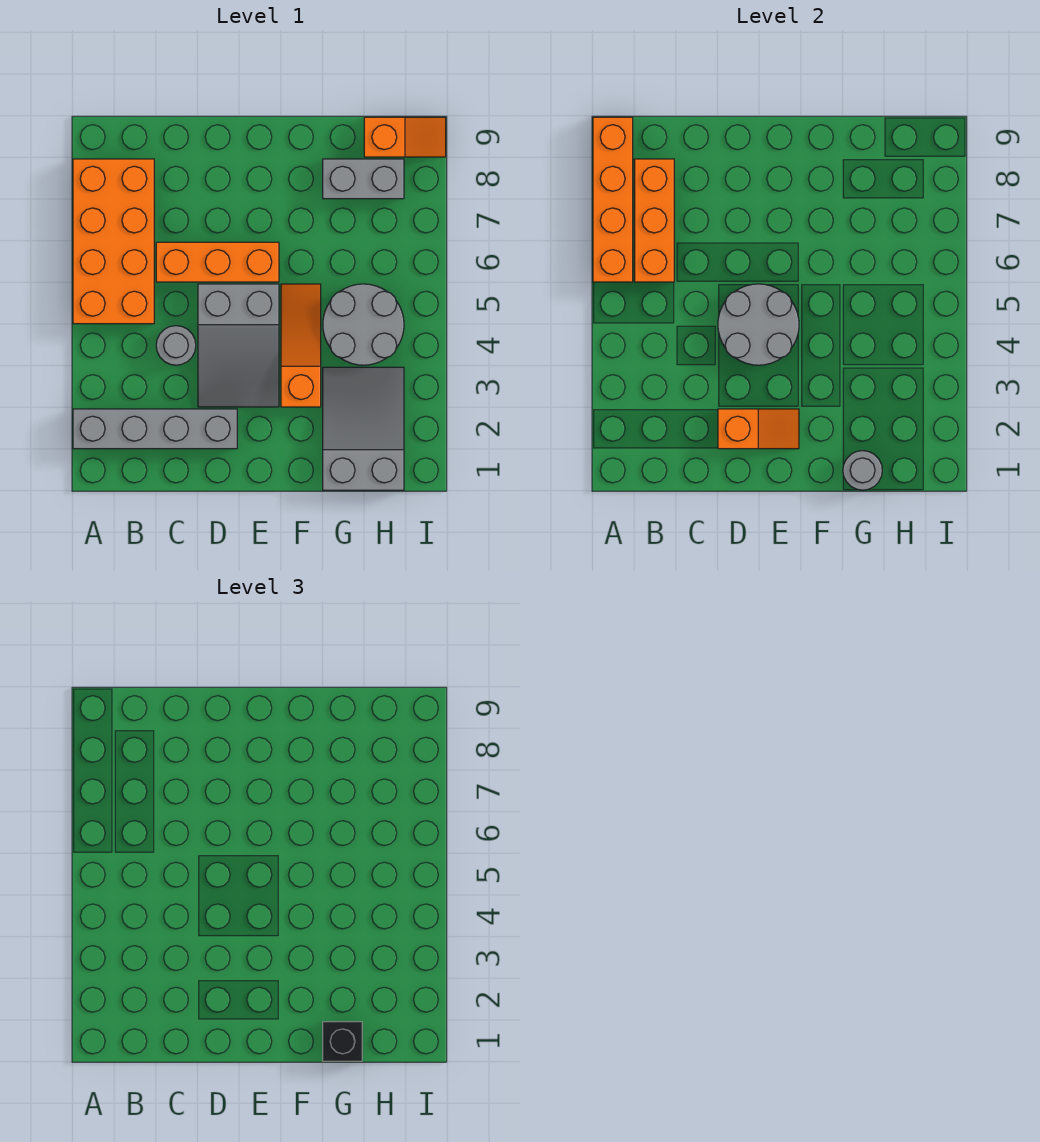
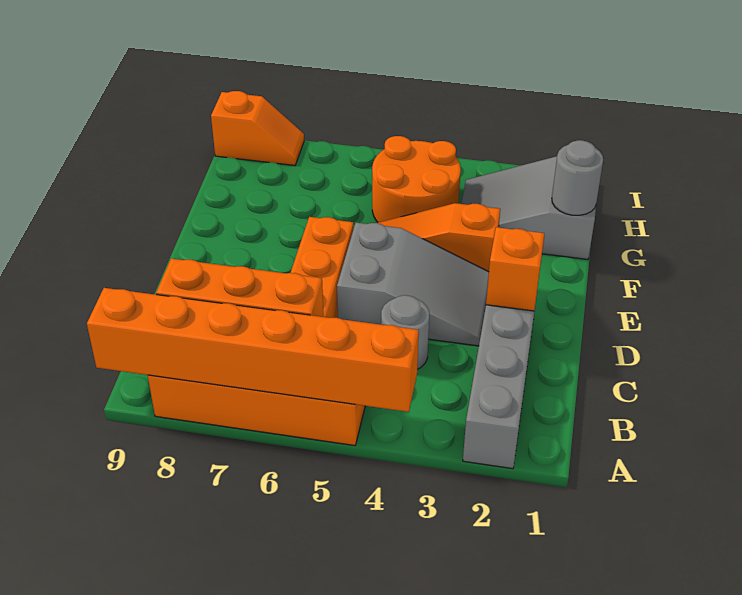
orange brick A6:A9 level 2 -> orange brick A4:A9 level 2
grey round brick D4:E5 level 2 -> none
black brick G1 level 3 -> none
grey round brick G4:H5 level 1 -> orange round brick G4:H5 level 1
grey brick G8:H8 level 1 -> none
orange slope H9:I9 level 1 top H -> orange slope I8:I9 level 1 top 9

